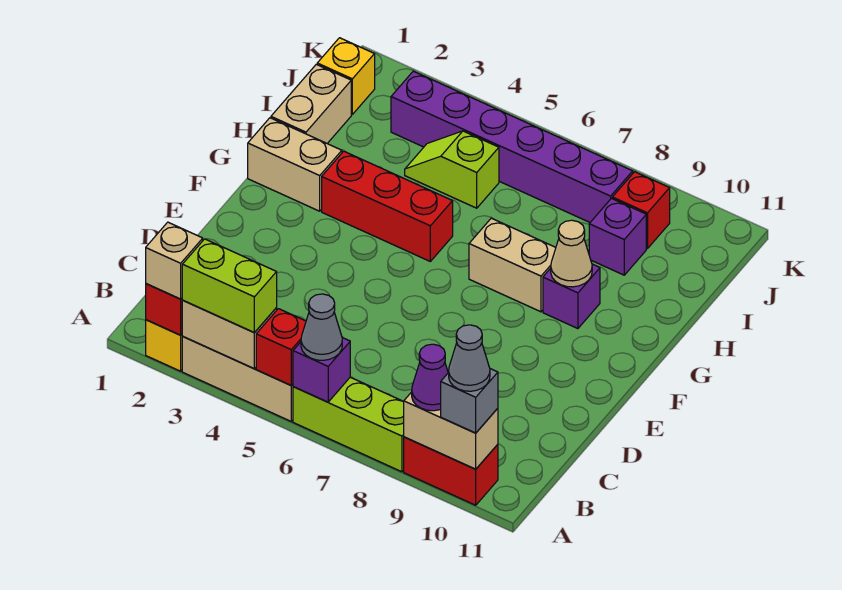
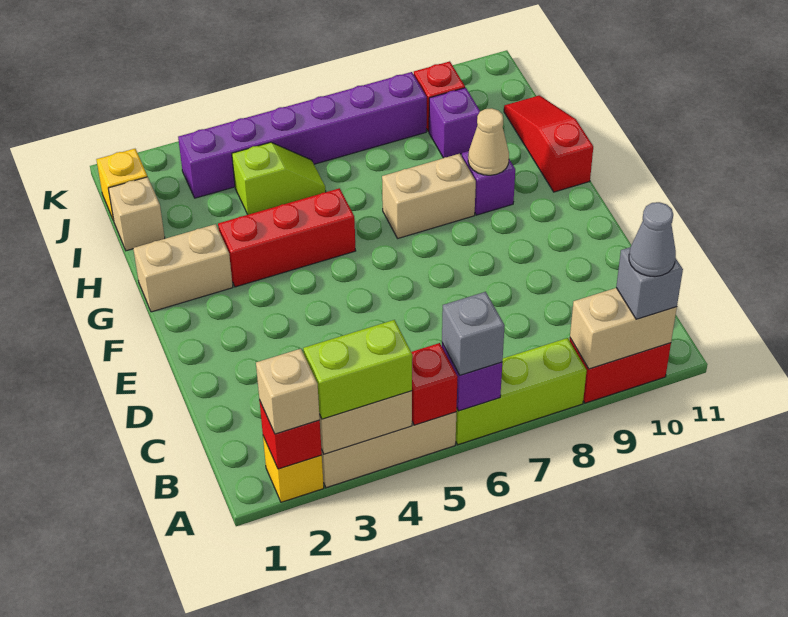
grey cone A6 level 3 -> grey brick A6 level 3
purple cone A9 level 3 -> none
none -> red slope G11:I11 level 1 top G
tan brick H1:I1 level 1 -> tan brick I1 level 1
lime slope I4:I5 level 1 top 5 -> lime slope I4:I5 level 1 top 4

